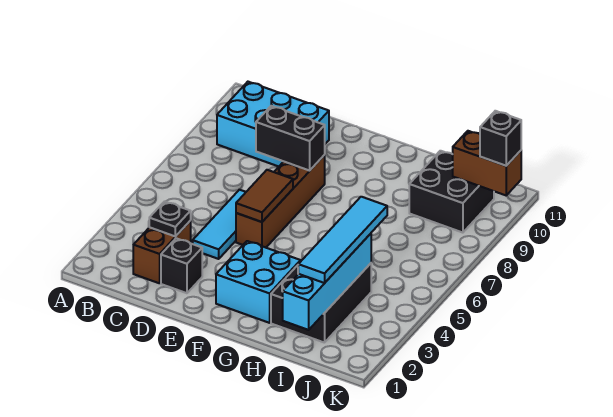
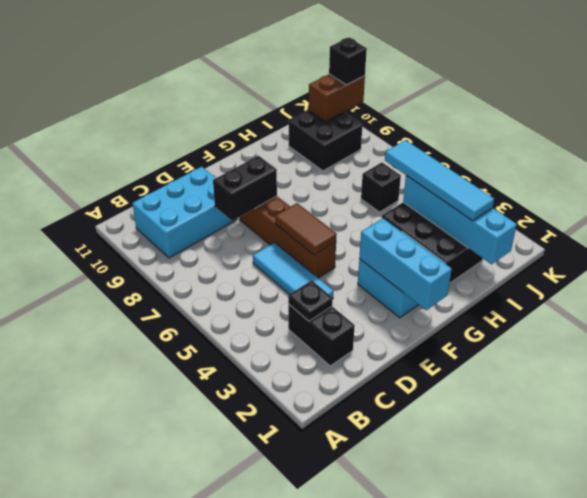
brown brick C2:C3 level 1 -> black brick C2:C3 level 1
black brick D2 level 1 -> black brick I6 level 1
none -> cyan brick F1:F3 level 2

